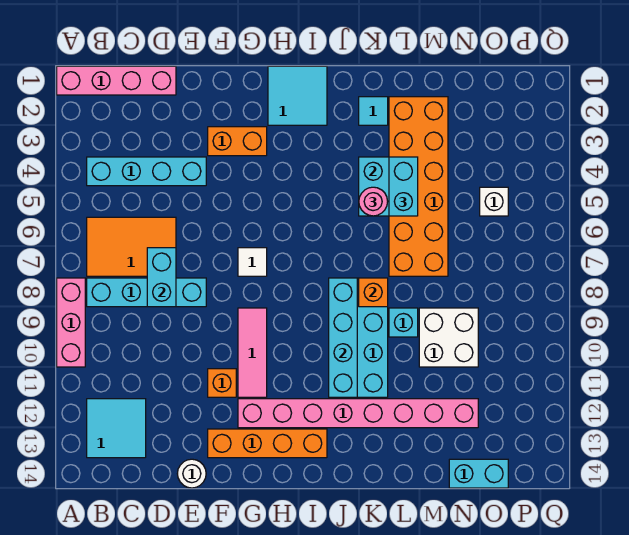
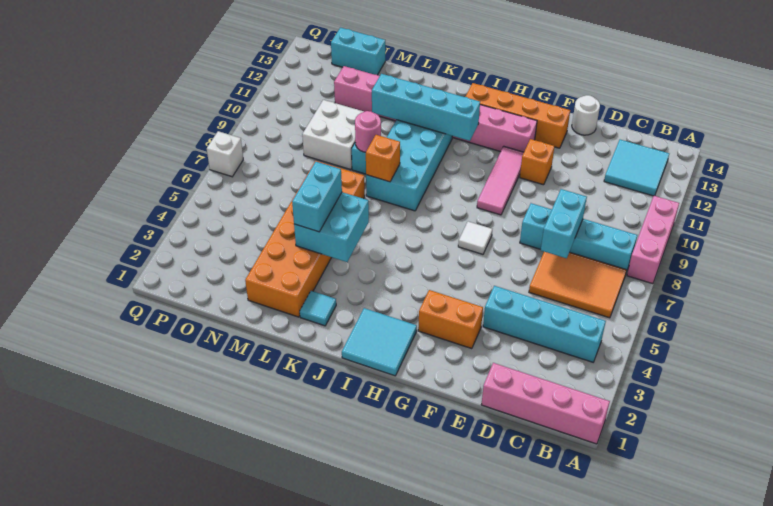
cyan brick J8:J11 level 2 -> cyan brick I11:L11 level 2
pink round brick K5 level 3 -> pink round brick L9 level 2
white brick O5 level 1 -> white brick Q7 level 1

